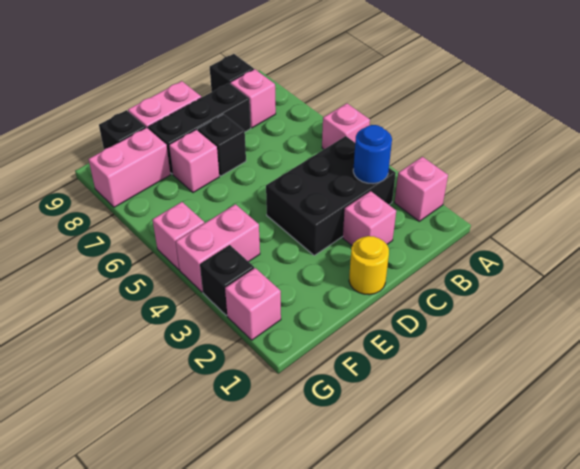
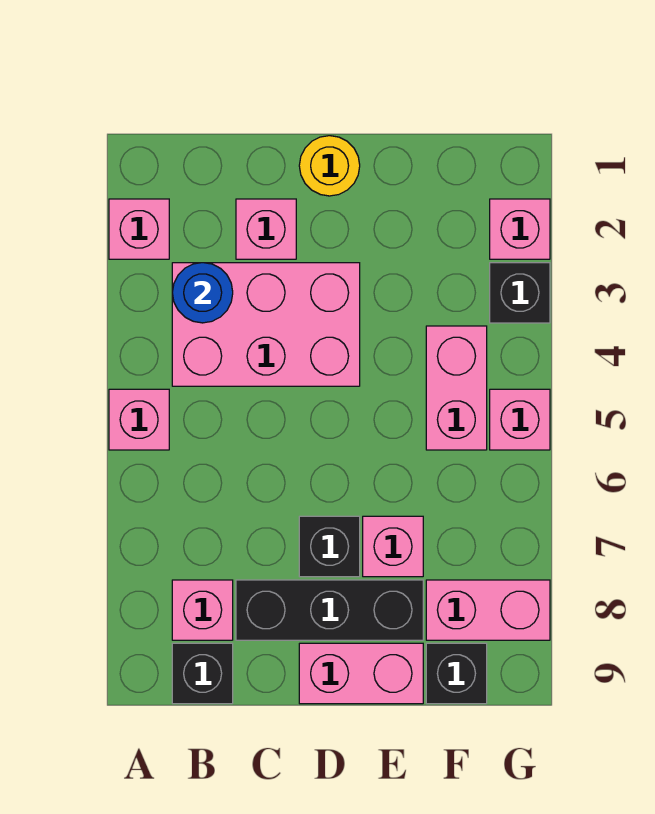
black brick B3:D4 level 1 -> pink brick B3:D4 level 1
pink brick F4:G4 level 1 -> pink brick F4:F5 level 1

